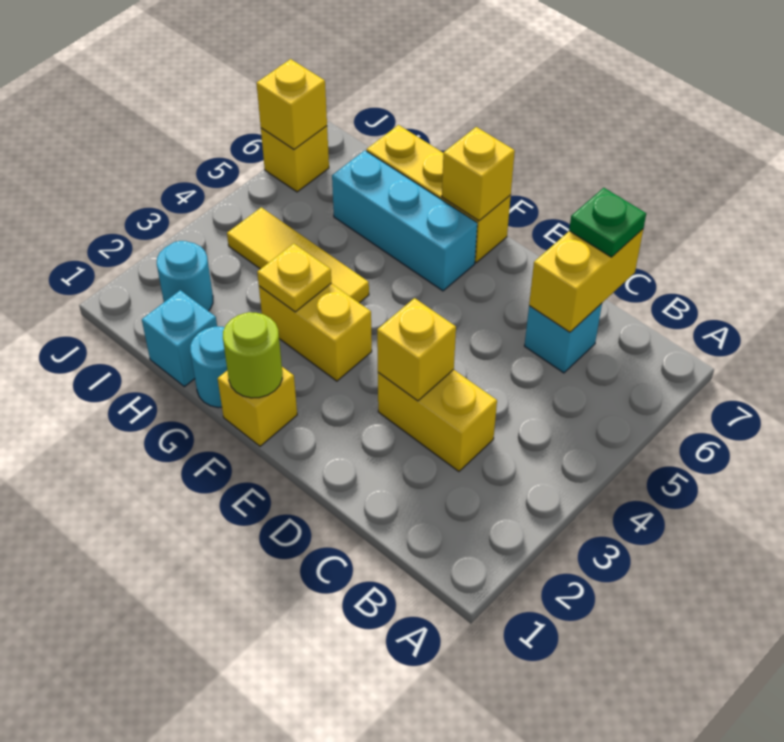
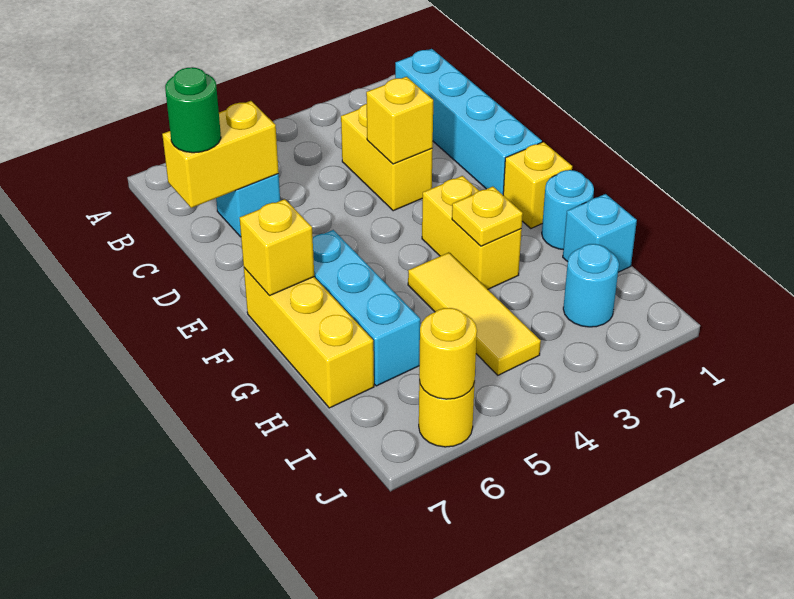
none -> cyan brick B1:E1 level 1
green plate C7 level 3 -> green round brick C7 level 3
lime round brick F1 level 2 -> none
yellow brick J6 level 1 -> yellow round brick J6 level 1
yellow brick J6 level 2 -> yellow round brick J6 level 2

